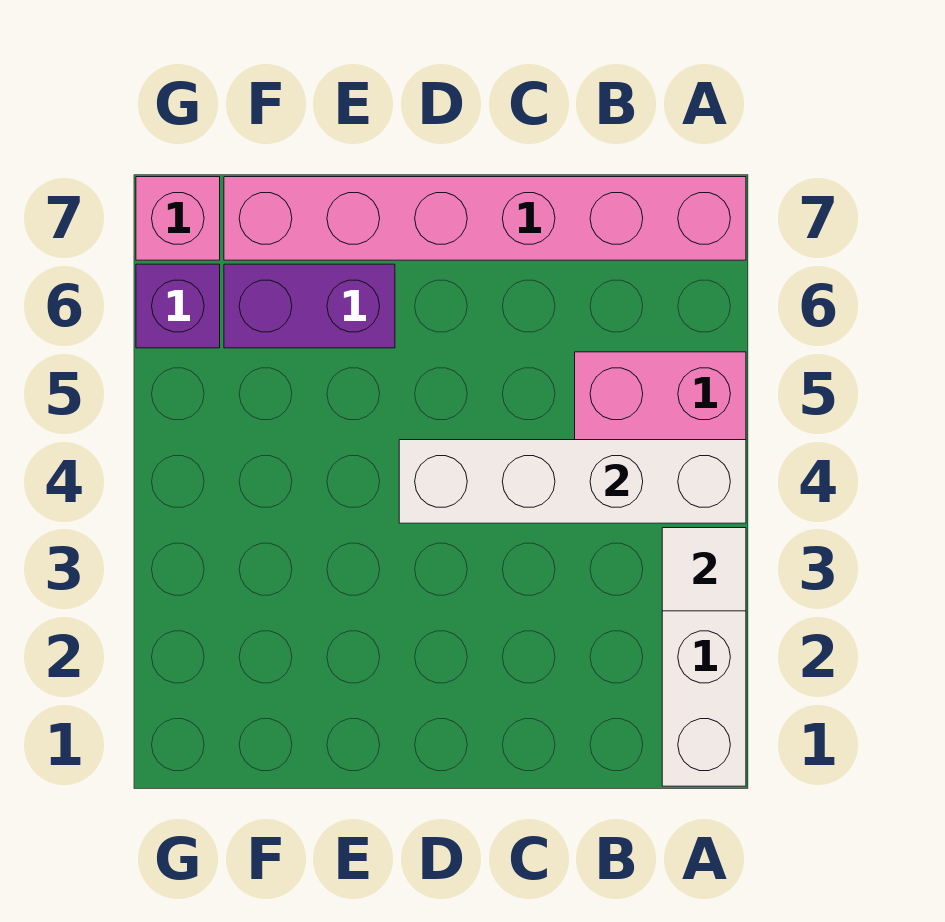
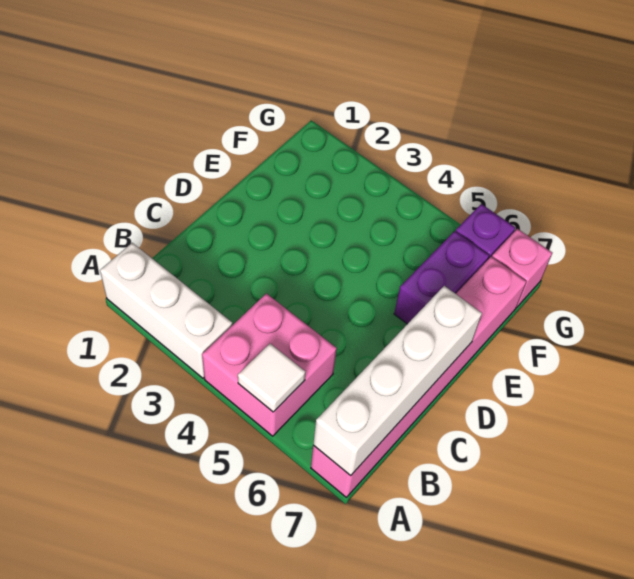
white tile A3 level 2 -> white tile A5 level 2
white brick A4:D4 level 2 -> white brick A7:D7 level 2

